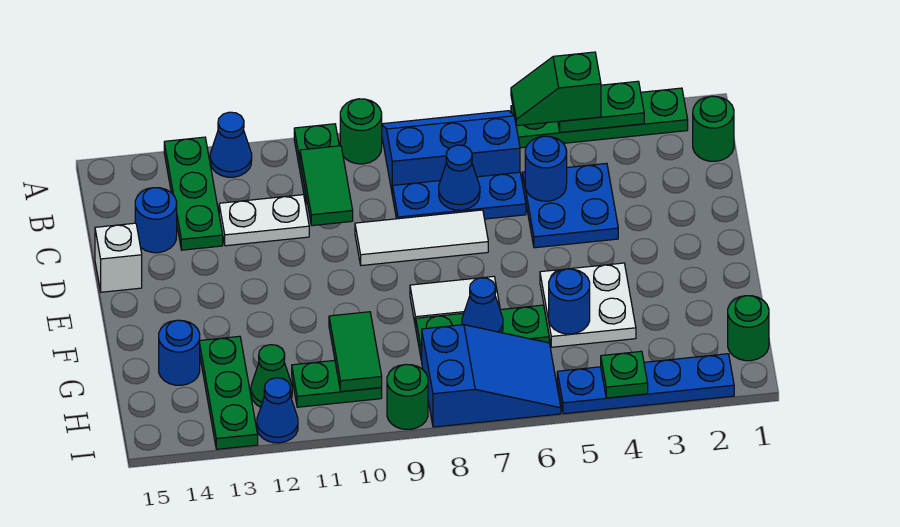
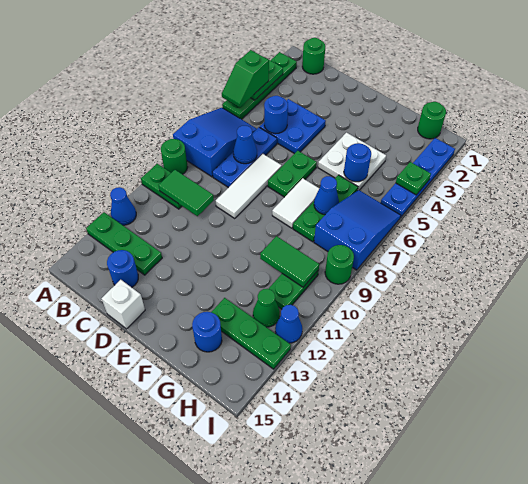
blue slope A6:B8 level 1 top B -> blue slope A6:B8 level 1 top 8
white plate C11:C12 level 1 -> none
none -> green plate E6:E7 level 1

